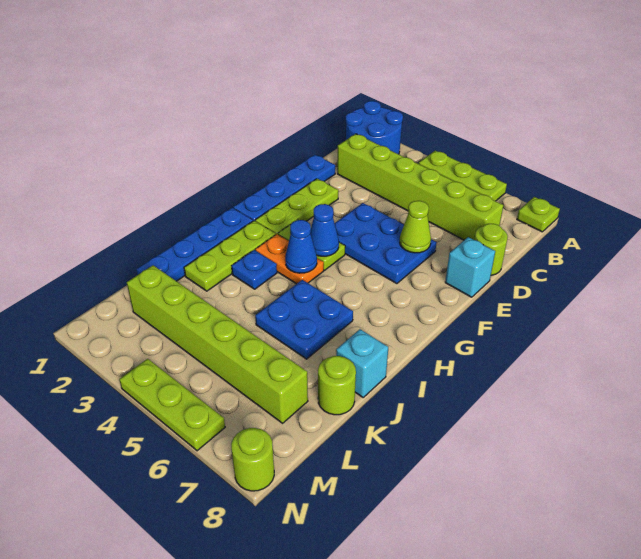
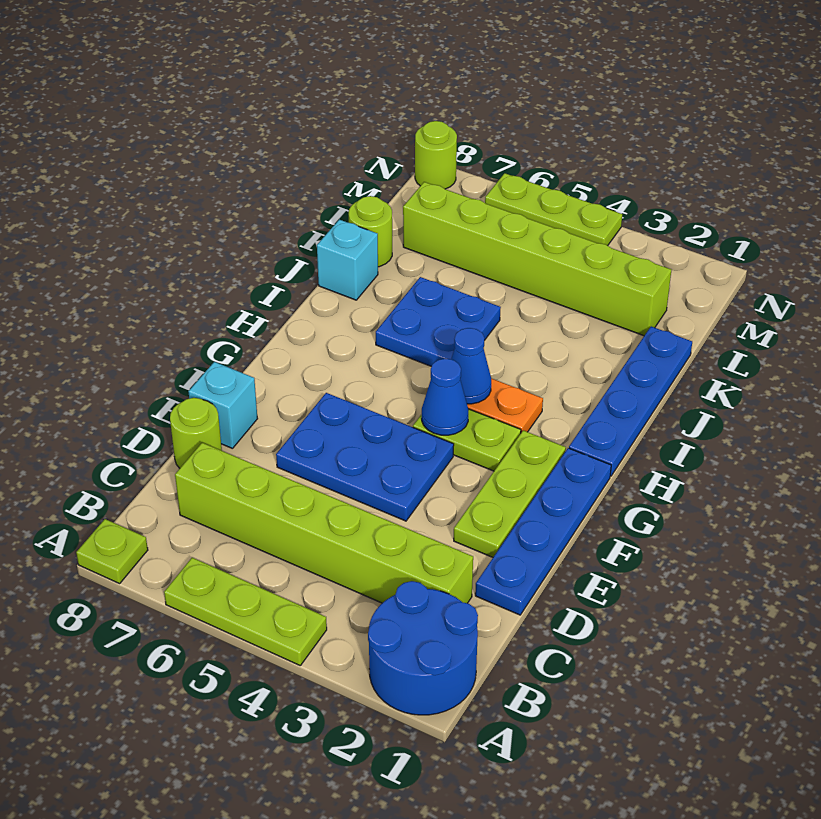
lime cone E6 level 2 -> none
lime plate H2:J2 level 1 -> none
blue plate I3 level 1 -> none

